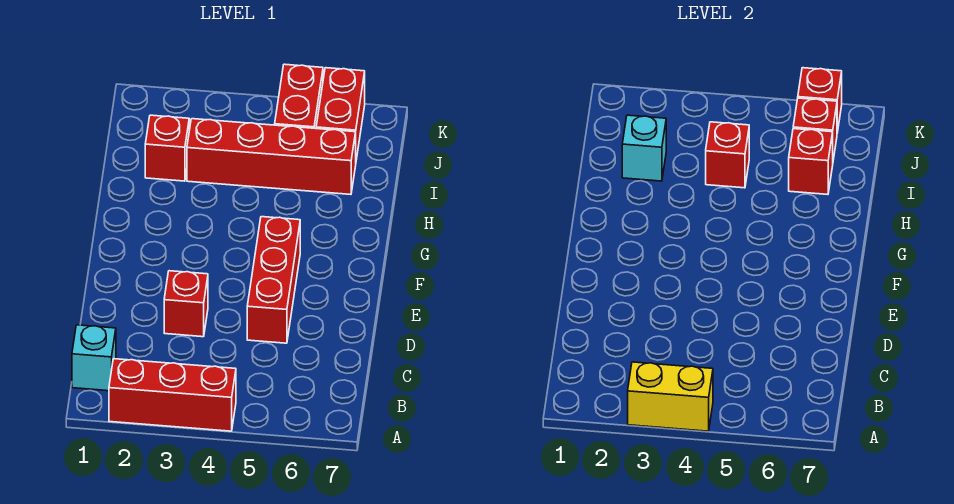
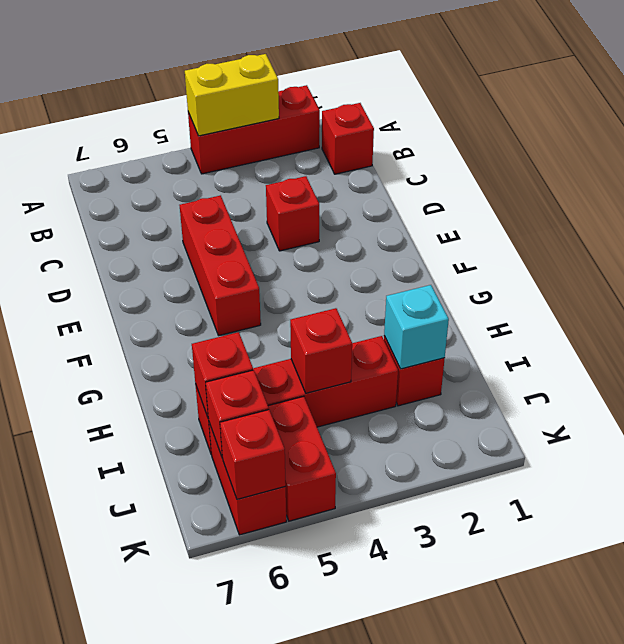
cyan brick B1 level 1 -> red brick B1 level 1

